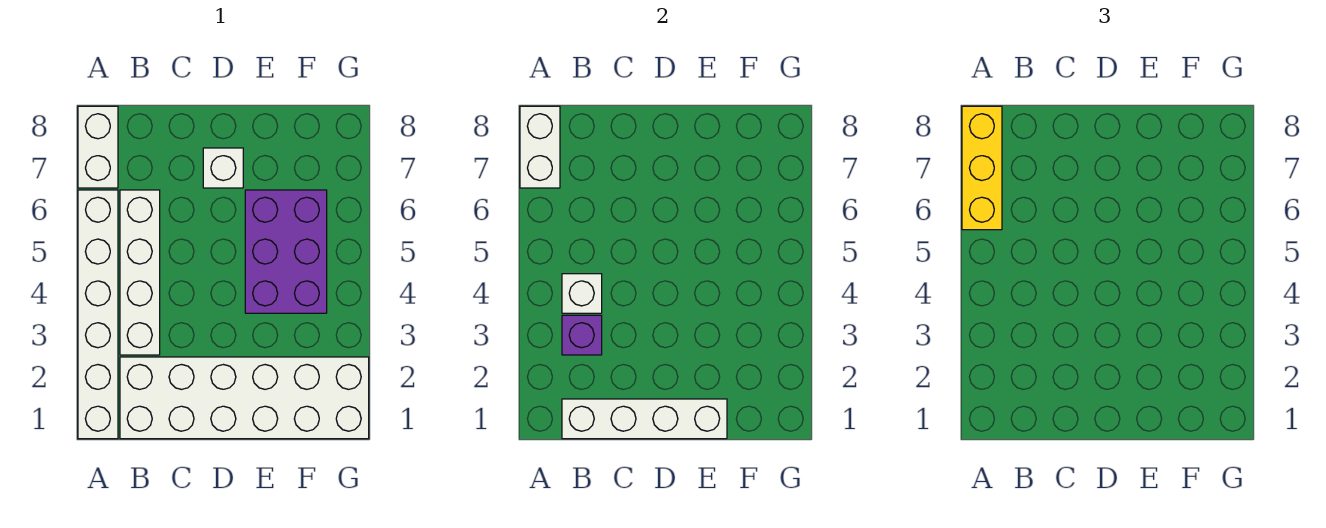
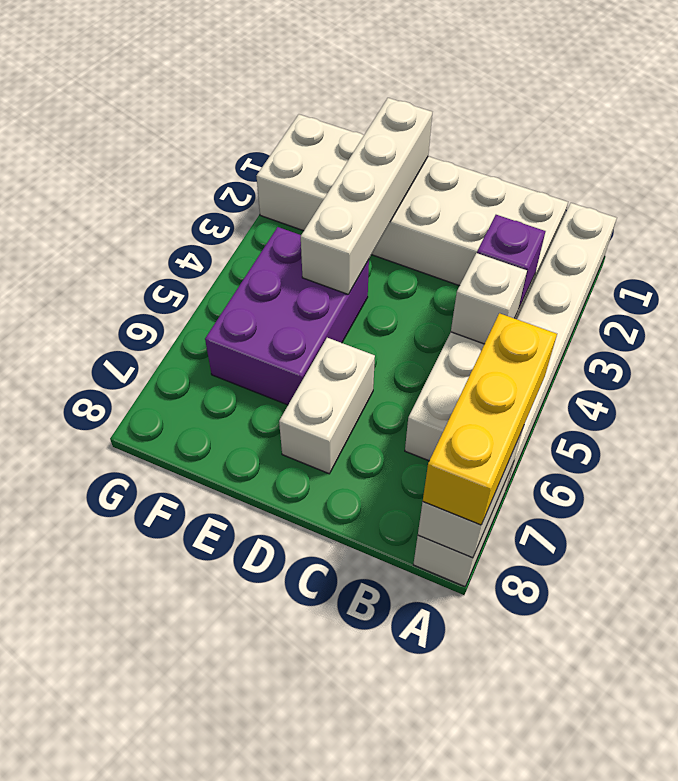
white brick B1:E1 level 2 -> white brick E1:E4 level 2
white brick D7 level 1 -> white brick D6:D7 level 1

